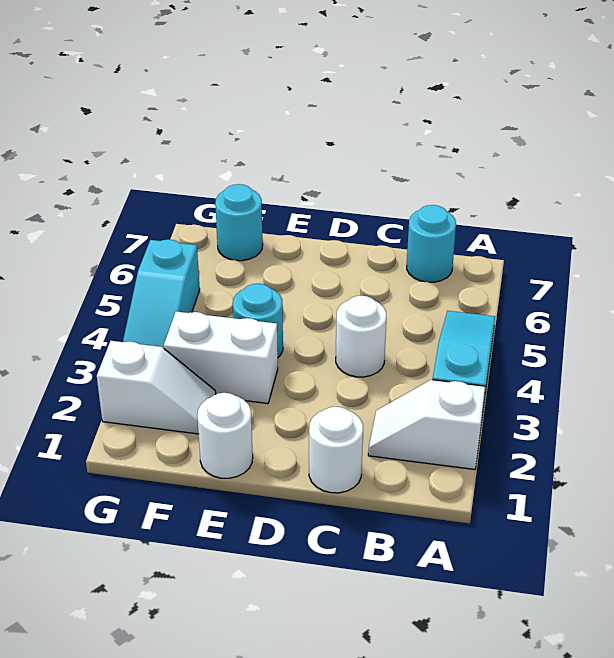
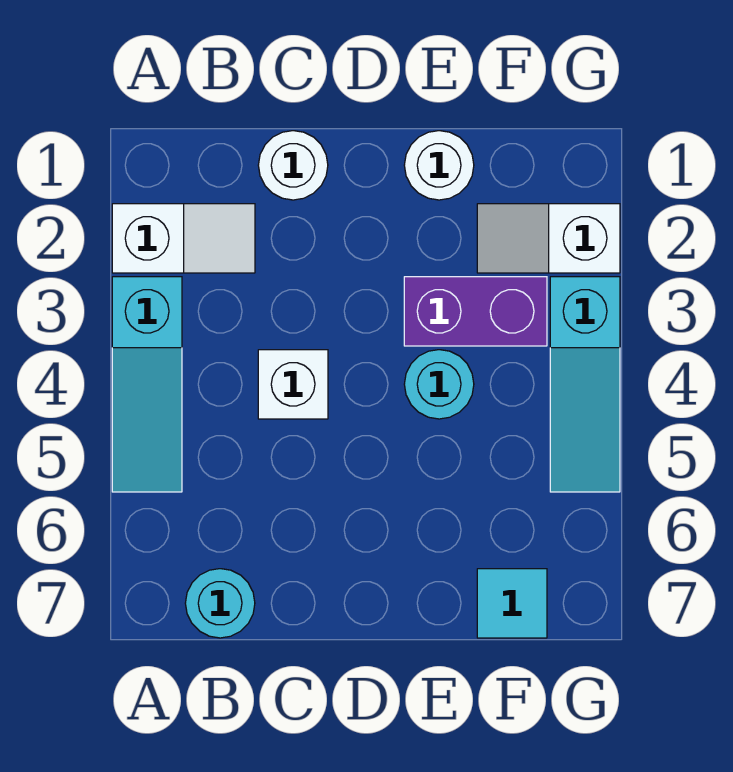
white round brick C4 level 1 -> white brick C4 level 1
white brick E3:F3 level 1 -> purple brick E3:F3 level 1
cyan round brick F7 level 1 -> cyan tile F7 level 1
cyan slope G3:G5 level 1 top 5 -> cyan slope G3:G5 level 1 top 3

